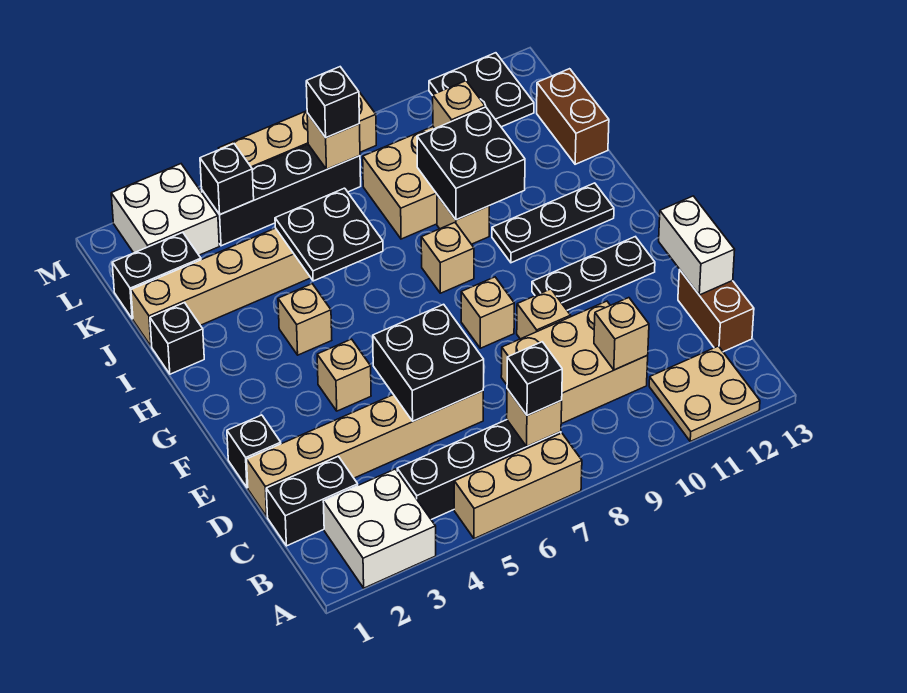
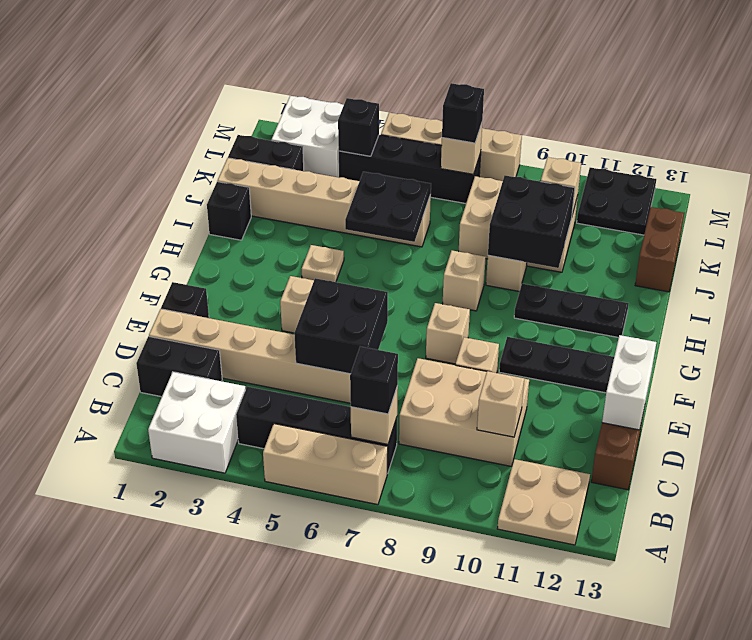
tan brick H4 level 1 -> tan plate H4 level 1

